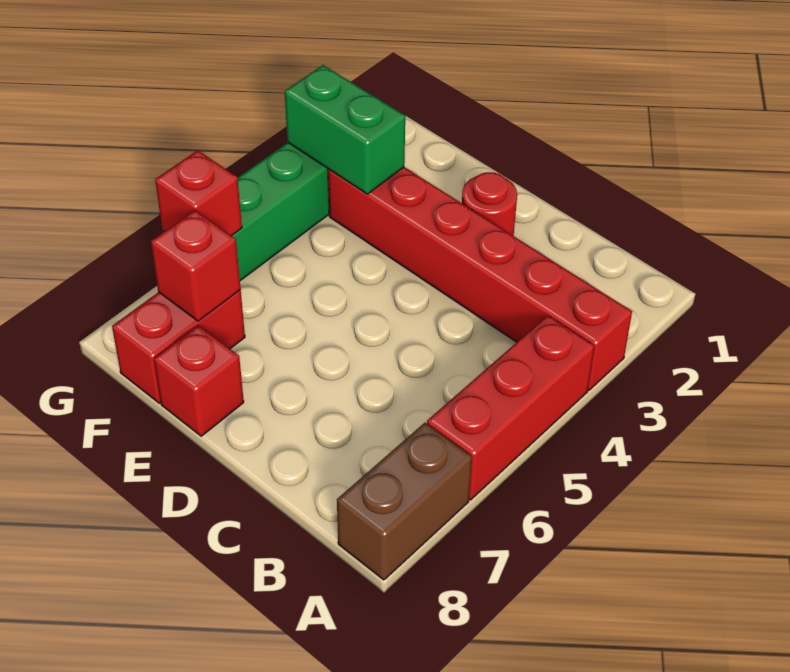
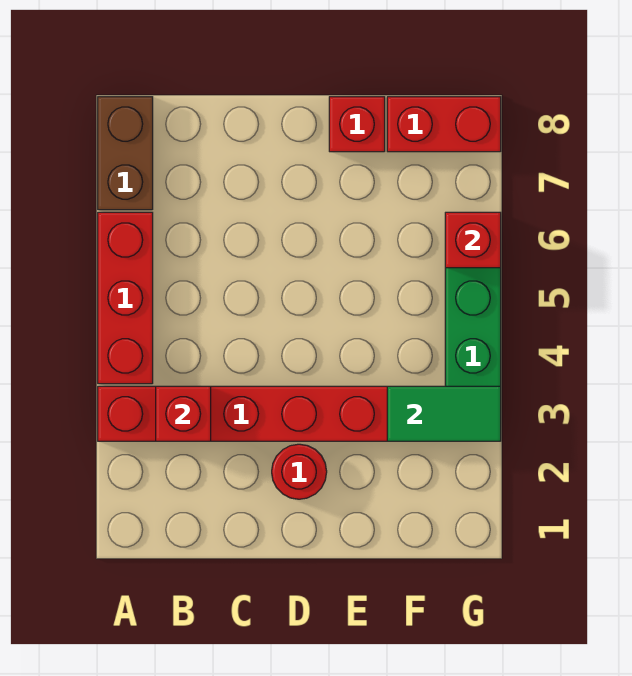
green brick F3:G3 level 2 -> green tile F3:G3 level 2
red brick F7:F8 level 1 -> red brick F8:G8 level 1
red brick F7 level 2 -> red brick B3 level 2

